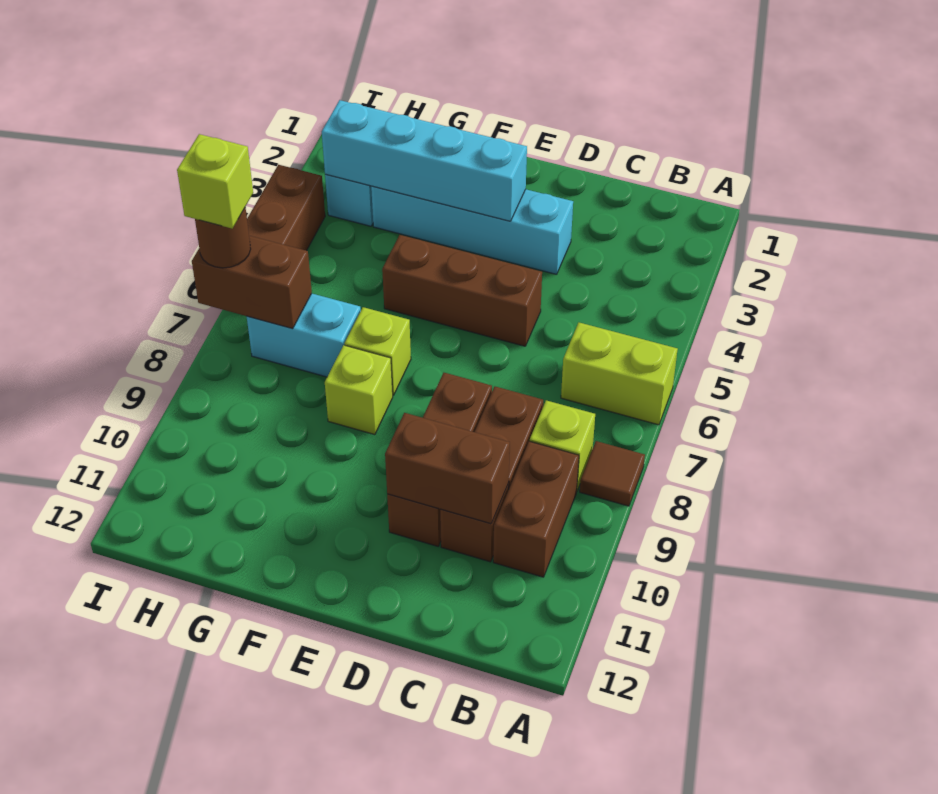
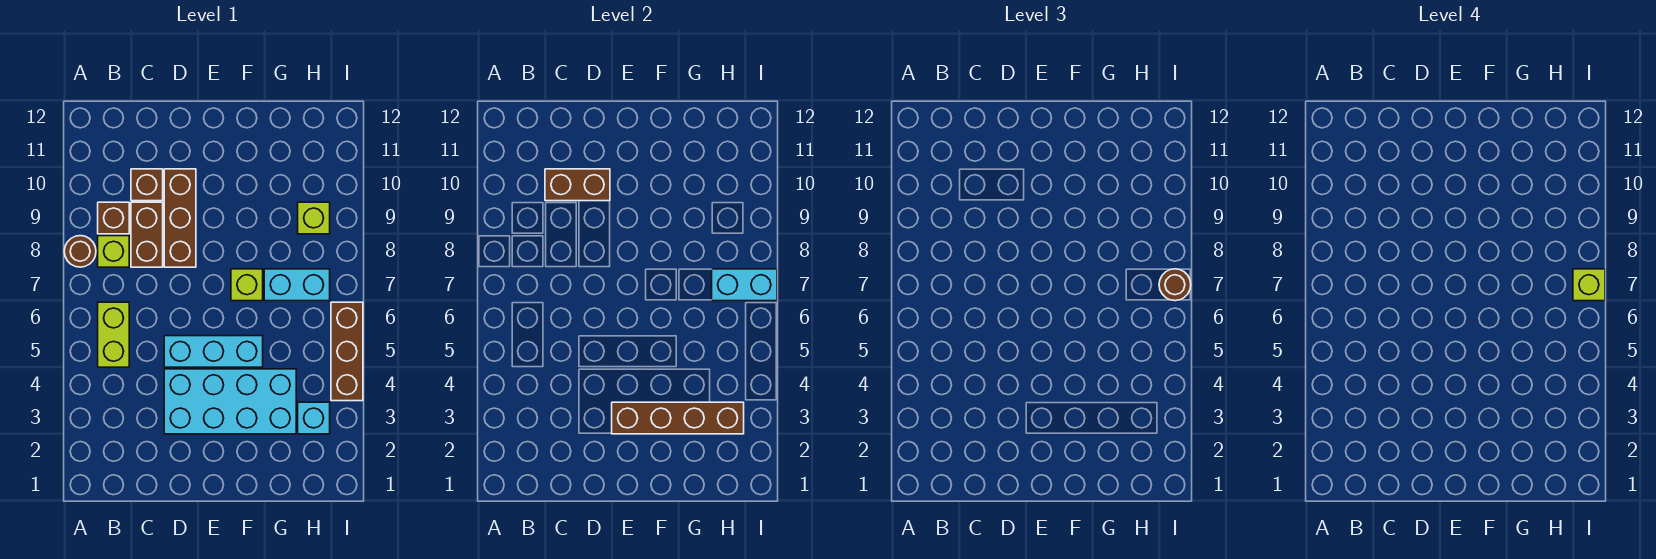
lime brick A6:B6 level 1 -> lime brick B5:B6 level 1
brown tile A8 level 1 -> brown round brick A8 level 1
brown brick B9:B10 level 1 -> brown brick B9 level 1
cyan brick D3:G3 level 1 -> cyan brick D3:G4 level 1
brown brick D5:F5 level 1 -> cyan brick D5:F5 level 1
cyan brick E3:H3 level 2 -> brown brick E3:H3 level 2
lime brick F8 level 1 -> lime brick H9 level 1
brown brick H7:I7 level 2 -> cyan brick H7:I7 level 2

